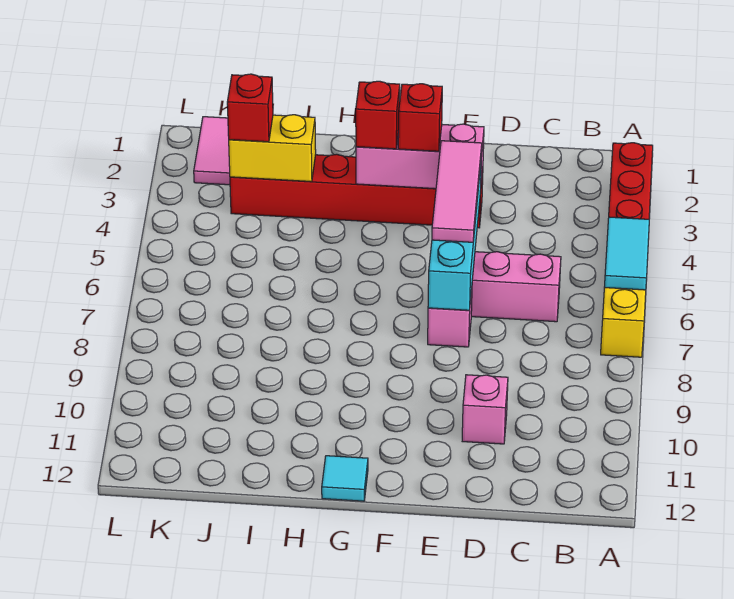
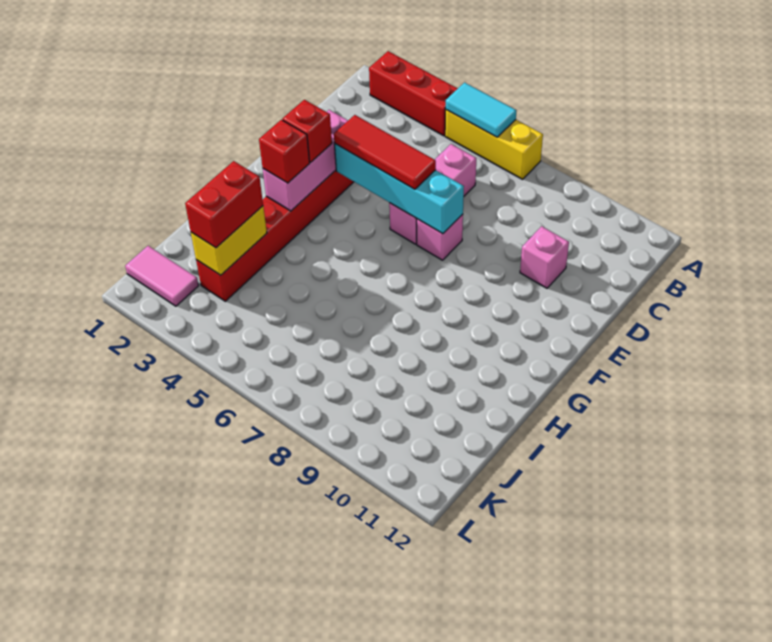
pink tile E4:E6 level 3 -> red tile E4:E6 level 3
cyan tile G12 level 1 -> none
red brick J3 level 3 -> red brick I3:J3 level 3

